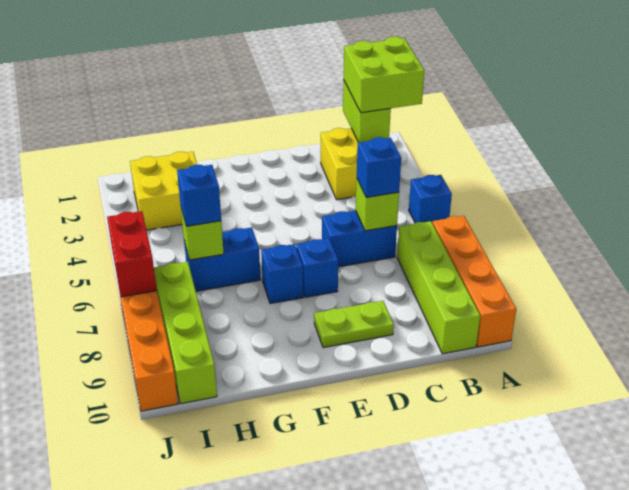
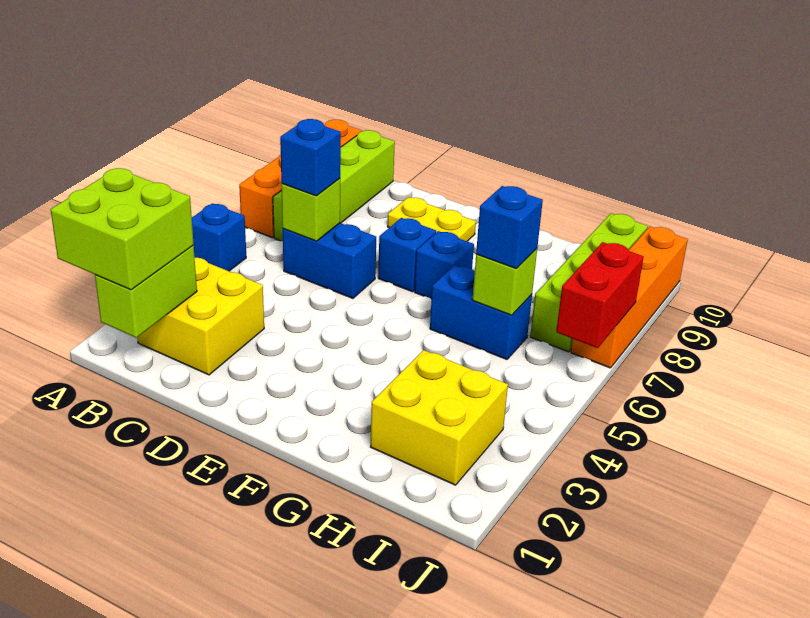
lime plate D9:E9 level 1 -> yellow plate D9:E9 level 1

